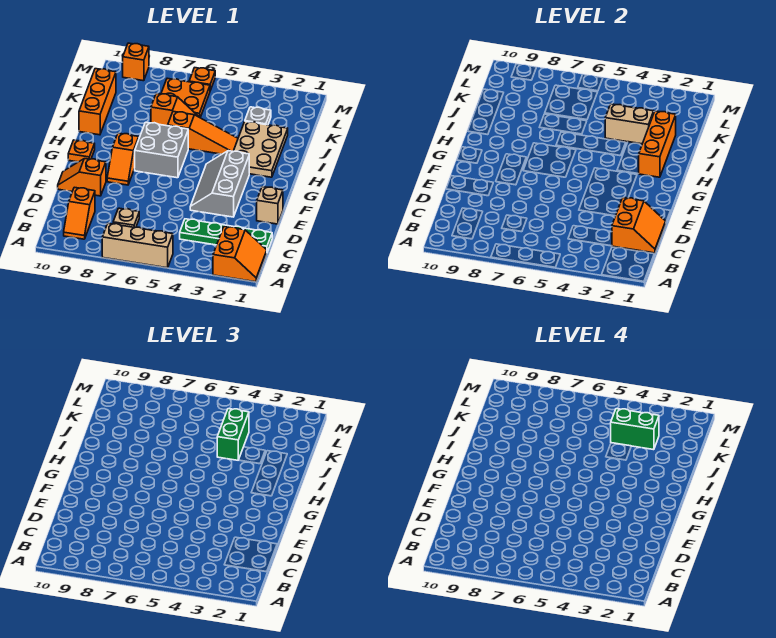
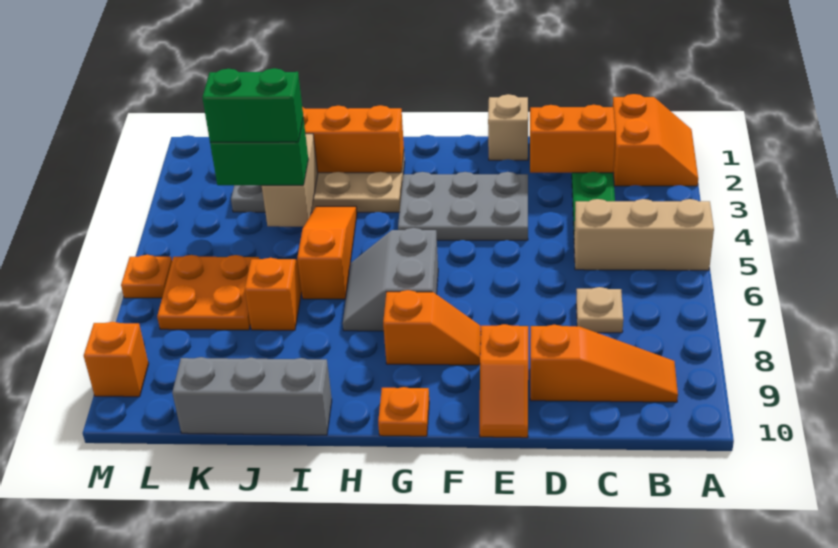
orange slope A1:B2 level 1 top 2 -> orange slope A1:B2 level 1 top B
tan brick A5:A7 level 1 -> tan brick A5:C5 level 1
orange slope B9:C9 level 1 top C -> orange slope B9:D9 level 1 top D
grey slope E3:G4 level 1 top 3 -> grey plate E3:G4 level 1
grey brick G6:H7 level 1 -> grey slope G6:H7 level 1 top G
orange brick I10:K10 level 1 -> grey brick I10:K10 level 1
green brick K3:K4 level 4 -> green brick J4:K4 level 4

